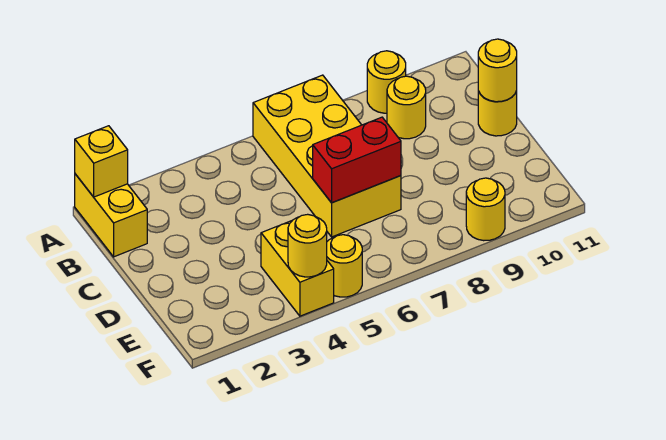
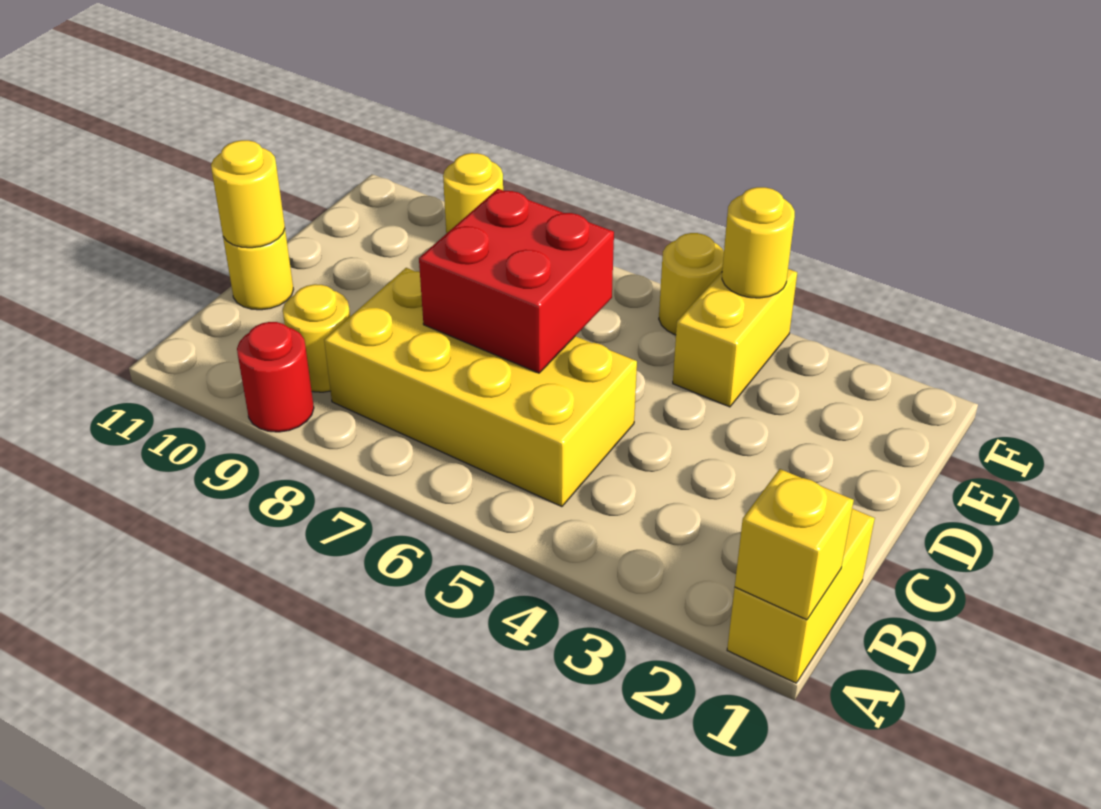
yellow brick A6:D7 level 1 -> yellow brick B5:C8 level 1
yellow round brick A9 level 1 -> red round brick A9 level 1
red brick D6:D7 level 2 -> red brick C6:D7 level 2

